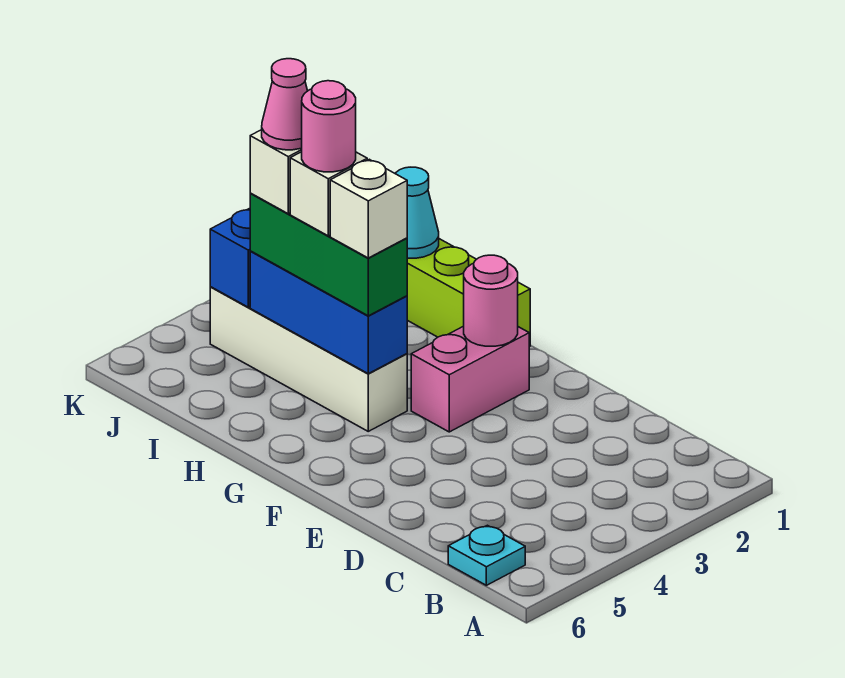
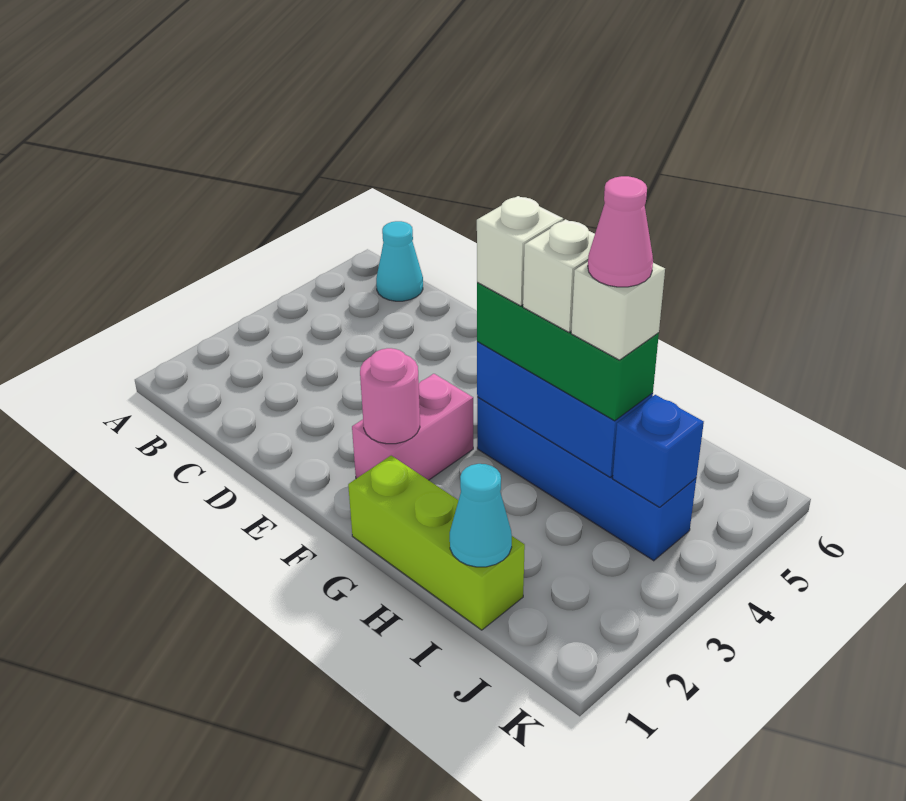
cyan plate B6 level 1 -> cyan cone B6 level 1
white brick G4:J4 level 1 -> blue brick G4:J4 level 1
pink round brick H4 level 5 -> none

